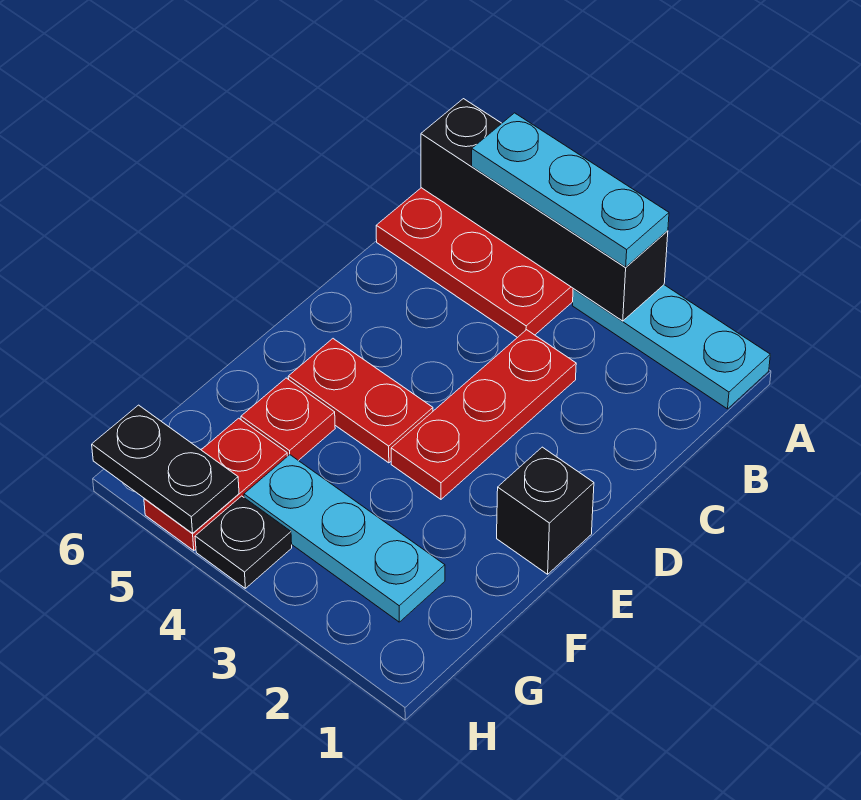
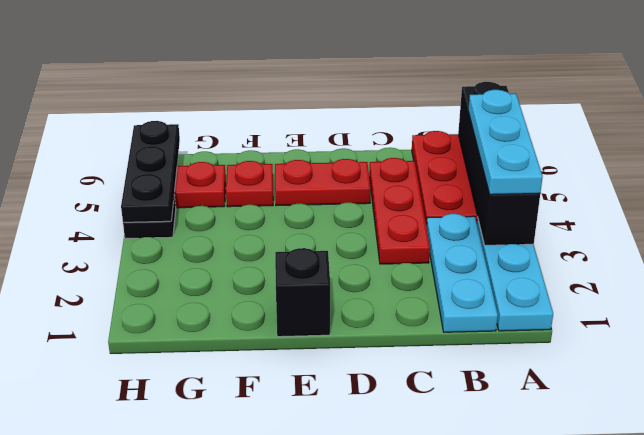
red plate C3:E3 level 1 -> red plate C3:C5 level 1
red plate E4:E5 level 1 -> red plate D5:E5 level 1
cyan plate G2:G4 level 1 -> cyan plate B1:B3 level 1
black plate H5:H6 level 2 -> black plate H4:H6 level 2

